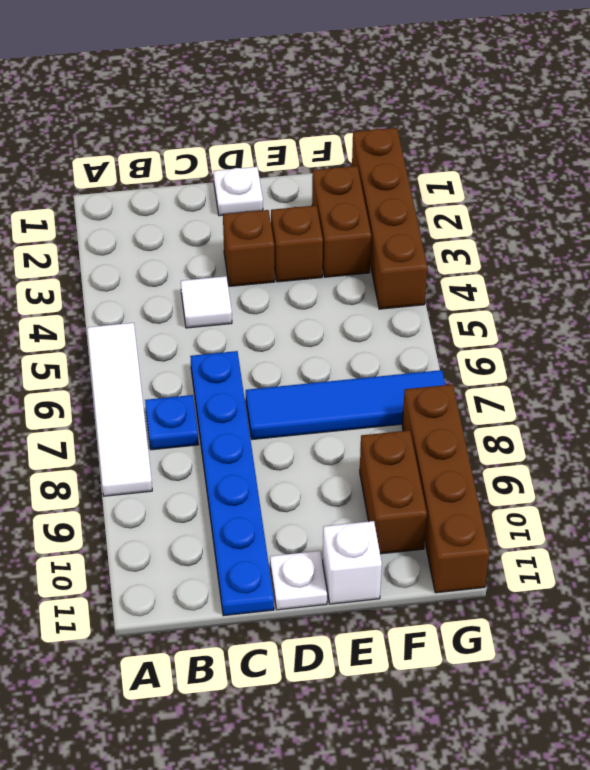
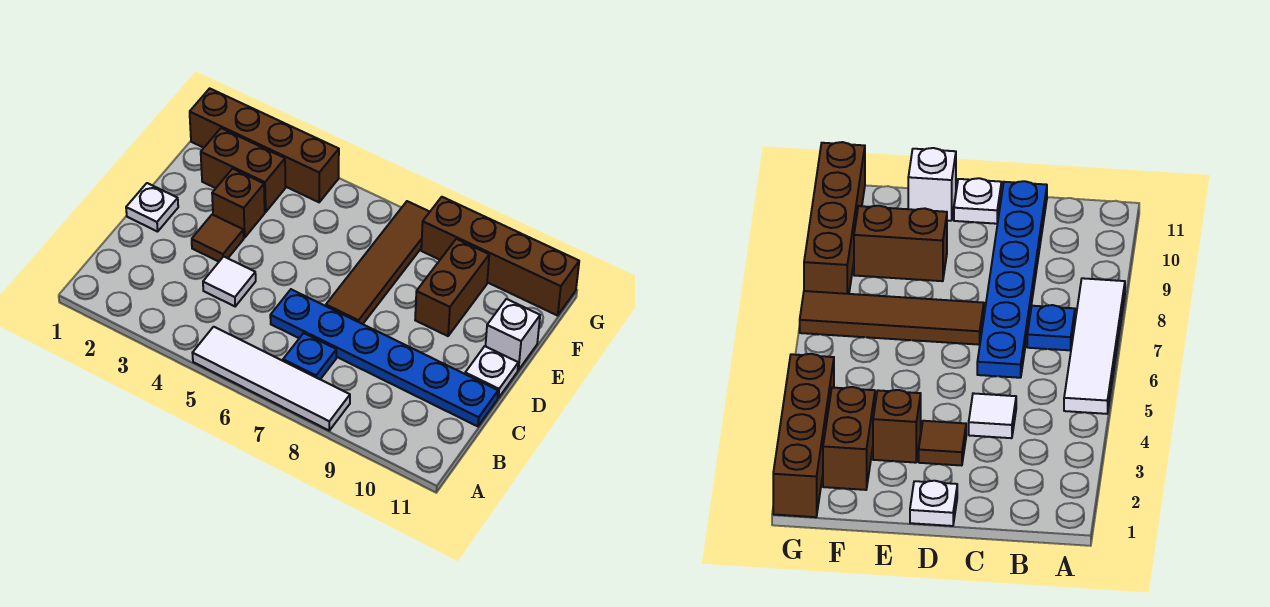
brown brick D3 level 1 -> brown tile D3 level 1
blue tile D7:G7 level 1 -> brown tile D7:G7 level 1
brown brick F9:F10 level 1 -> brown brick E9:F9 level 1

